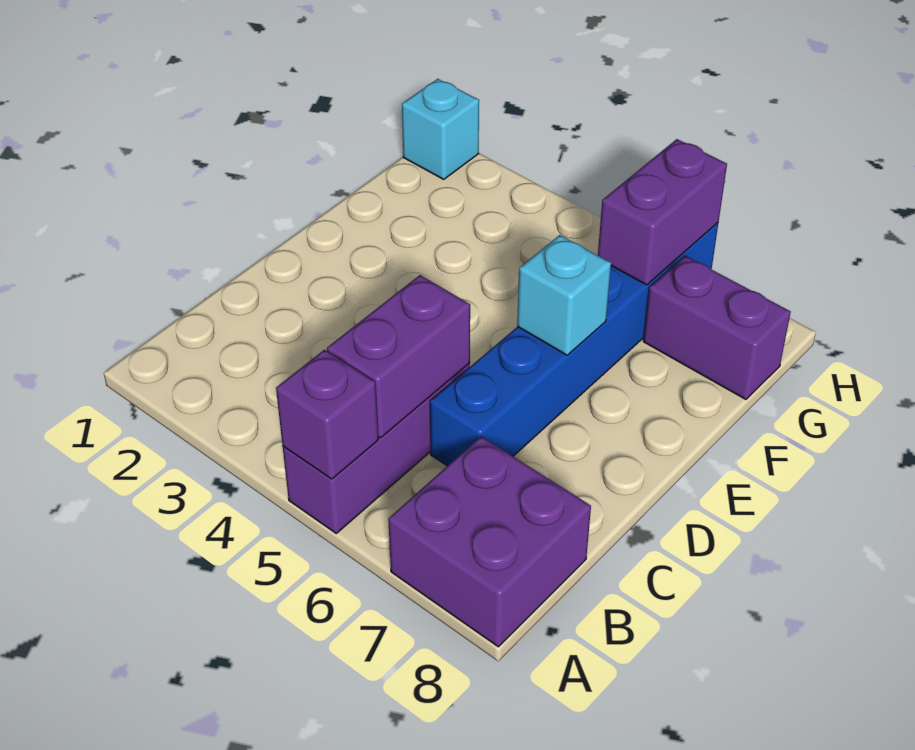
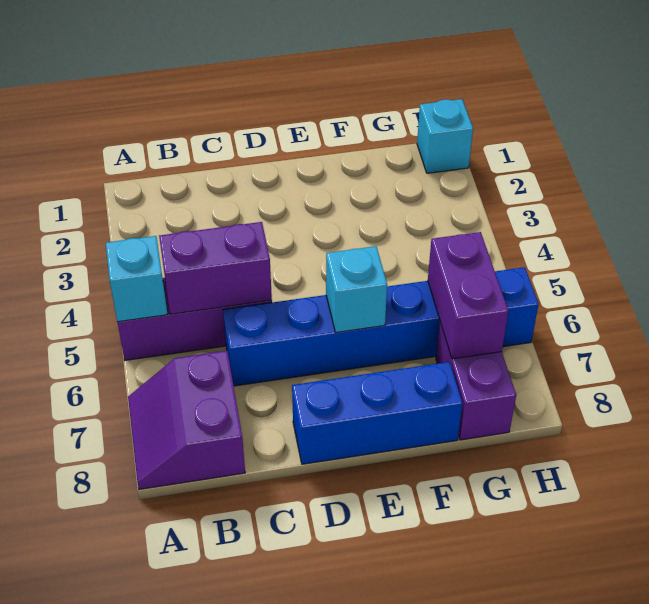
purple brick A5 level 2 -> cyan brick A5 level 2
purple brick A7:B8 level 1 -> purple slope A7:B8 level 1 top B
none -> blue brick D8:F8 level 1
purple brick G6:H6 level 2 -> purple brick G6:G7 level 2

